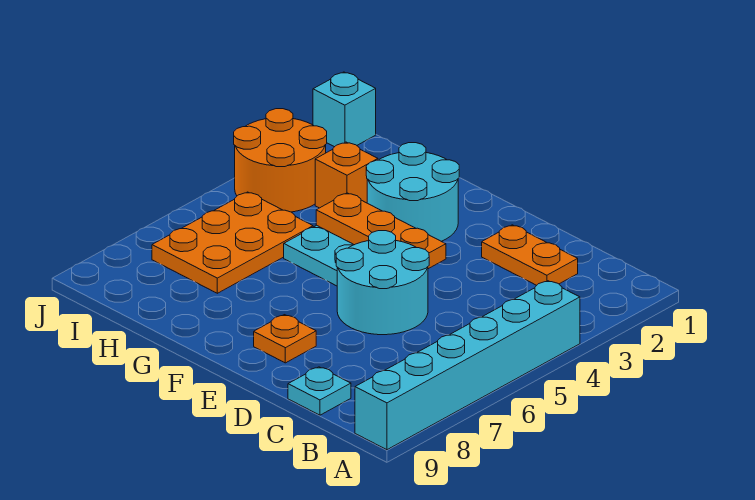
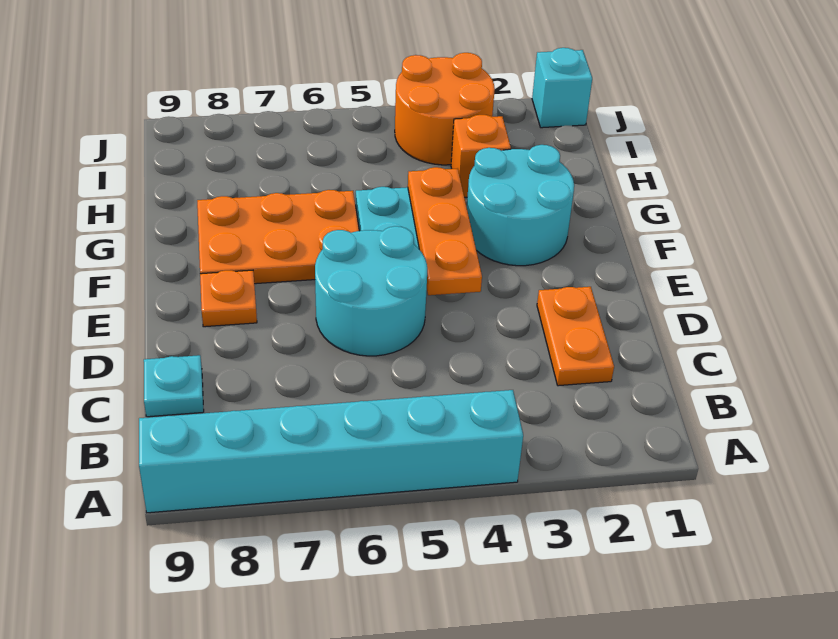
orange plate H5:I7 level 1 -> orange plate F6:G8 level 1

